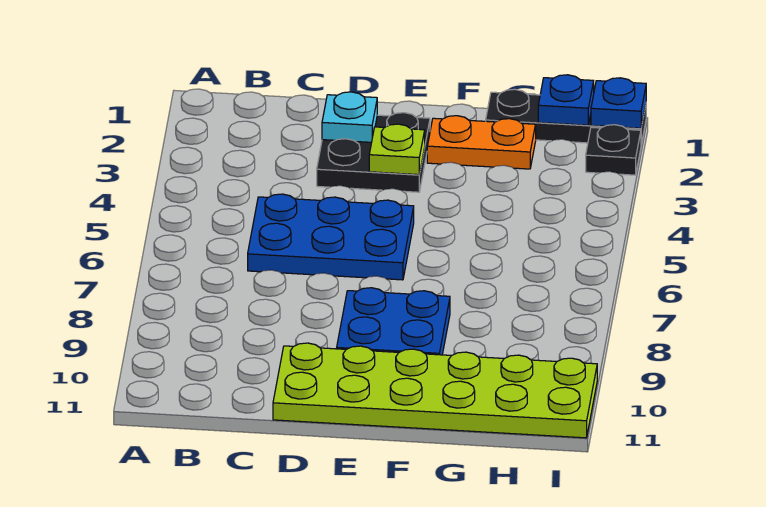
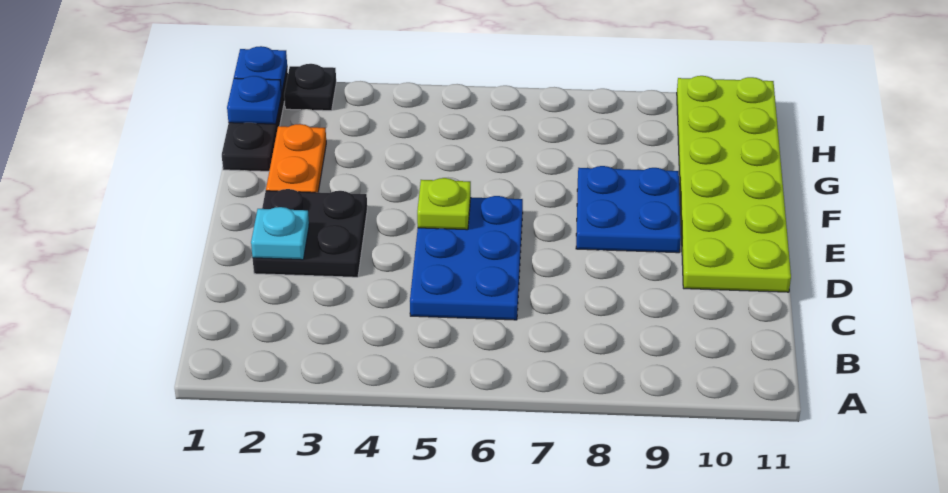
lime plate E3 level 2 -> lime plate E5 level 2

